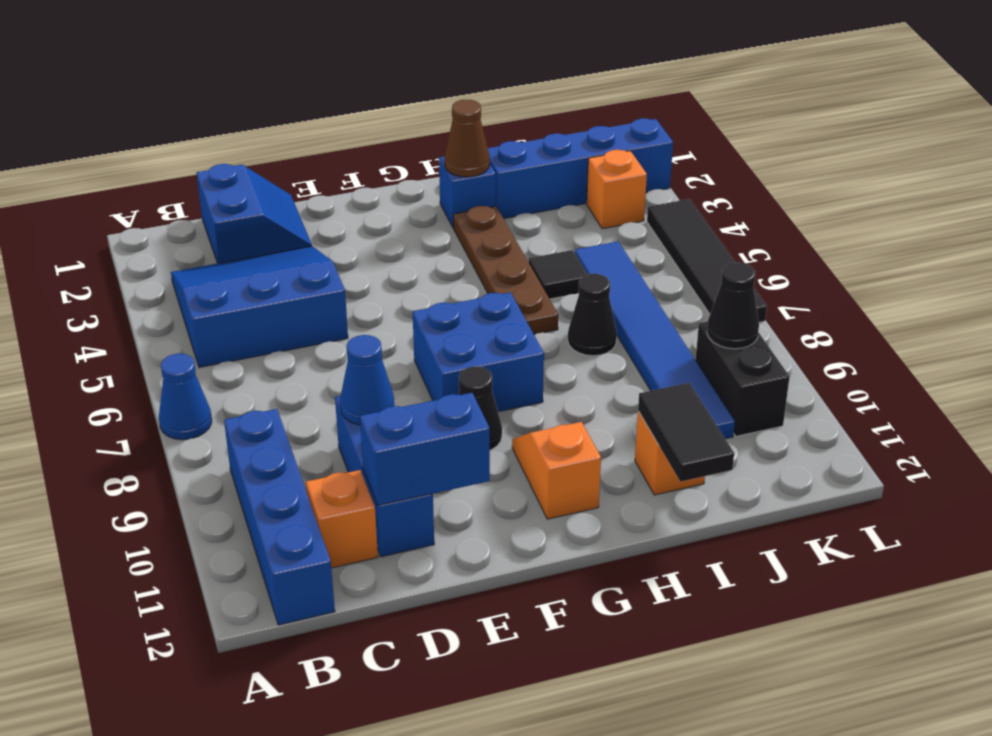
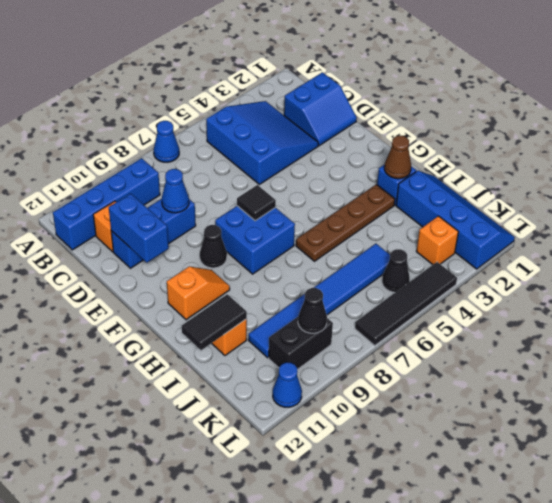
black tile I5 level 1 -> black tile F7 level 2
black cone I7 level 1 -> black cone K5 level 1
none -> blue cone L11 level 1

